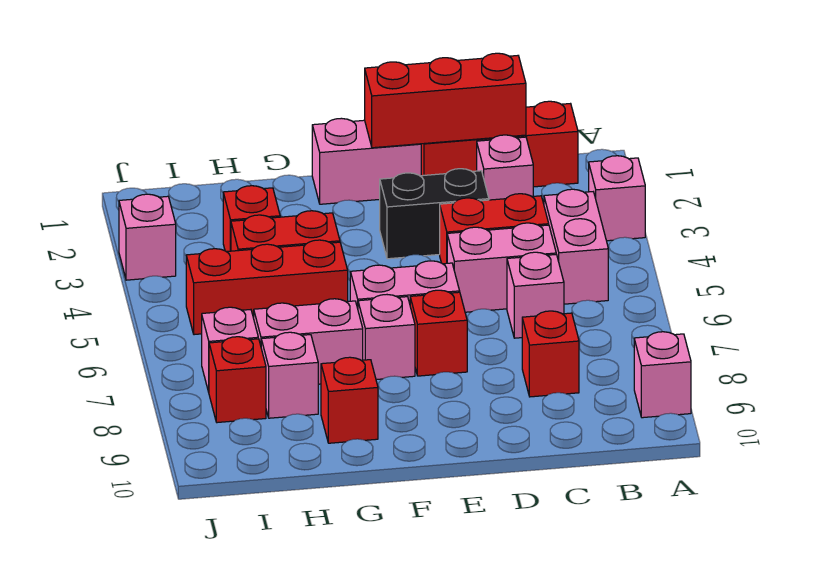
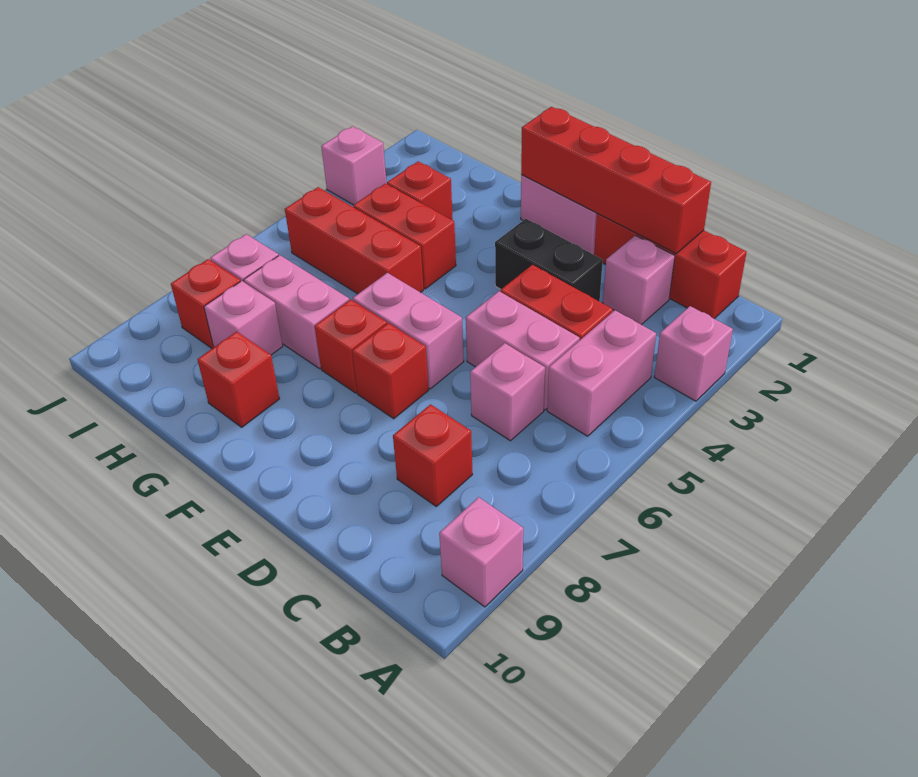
red brick C1:E1 level 2 -> red brick C1:F1 level 2
pink brick F7 level 1 -> red brick F7 level 1

